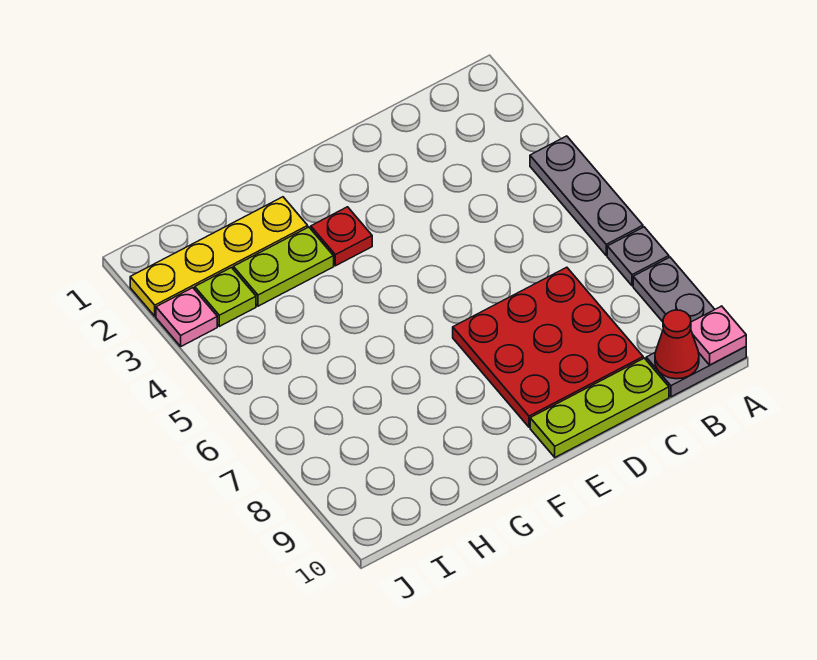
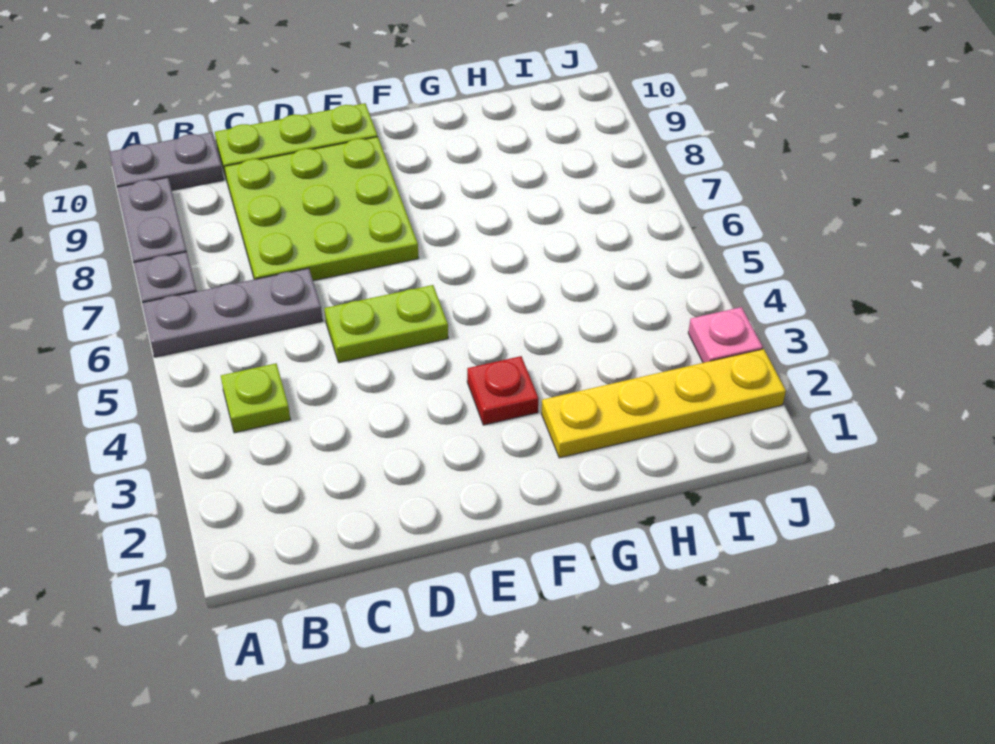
grey plate A4:A6 level 1 -> grey plate A6:C6 level 1
pink plate A10 level 2 -> none
red cone B10 level 2 -> none
red plate C7:E9 level 1 -> lime plate C7:E9 level 1
lime plate G3:H3 level 1 -> lime plate D5:E5 level 1
lime plate I3 level 1 -> lime plate B4 level 1

